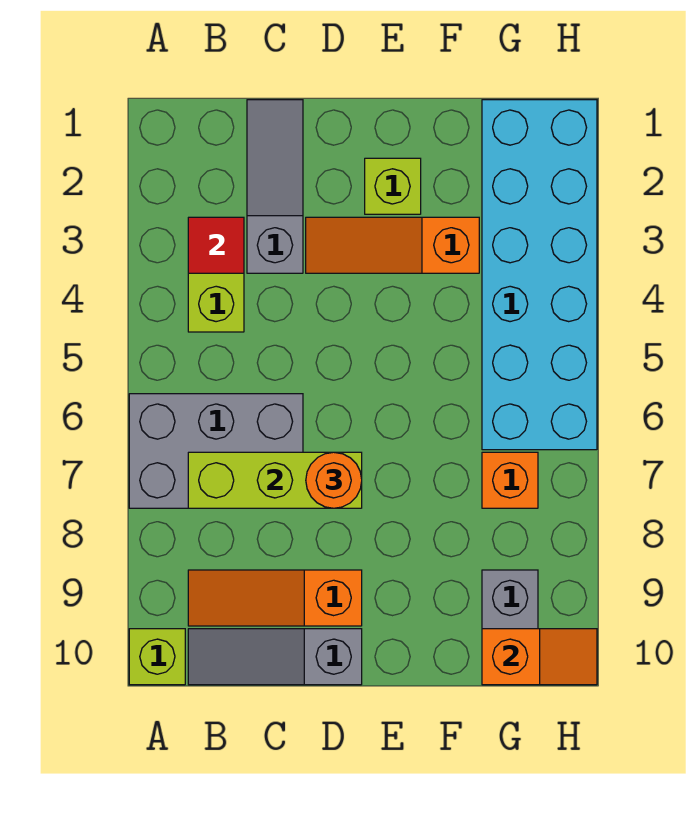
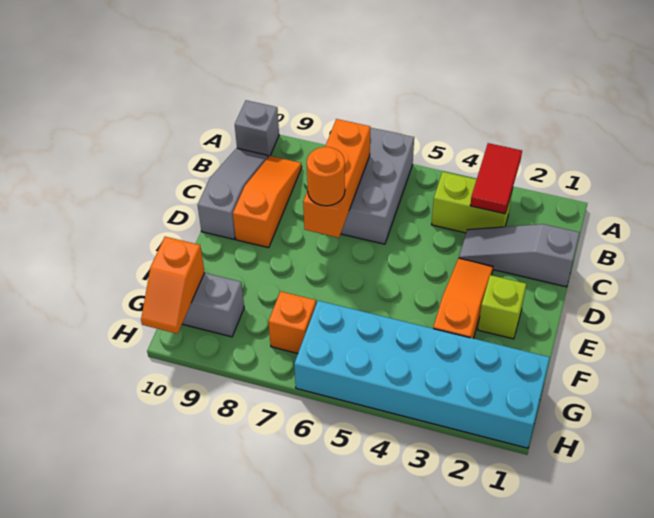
lime brick A10 level 1 -> grey brick A10 level 1
red tile B3 level 2 -> red tile A3:B3 level 2
lime brick B7:D7 level 2 -> orange brick B7:D7 level 2
grey slope C1:C3 level 1 top 3 -> grey slope C1:C3 level 1 top 1

